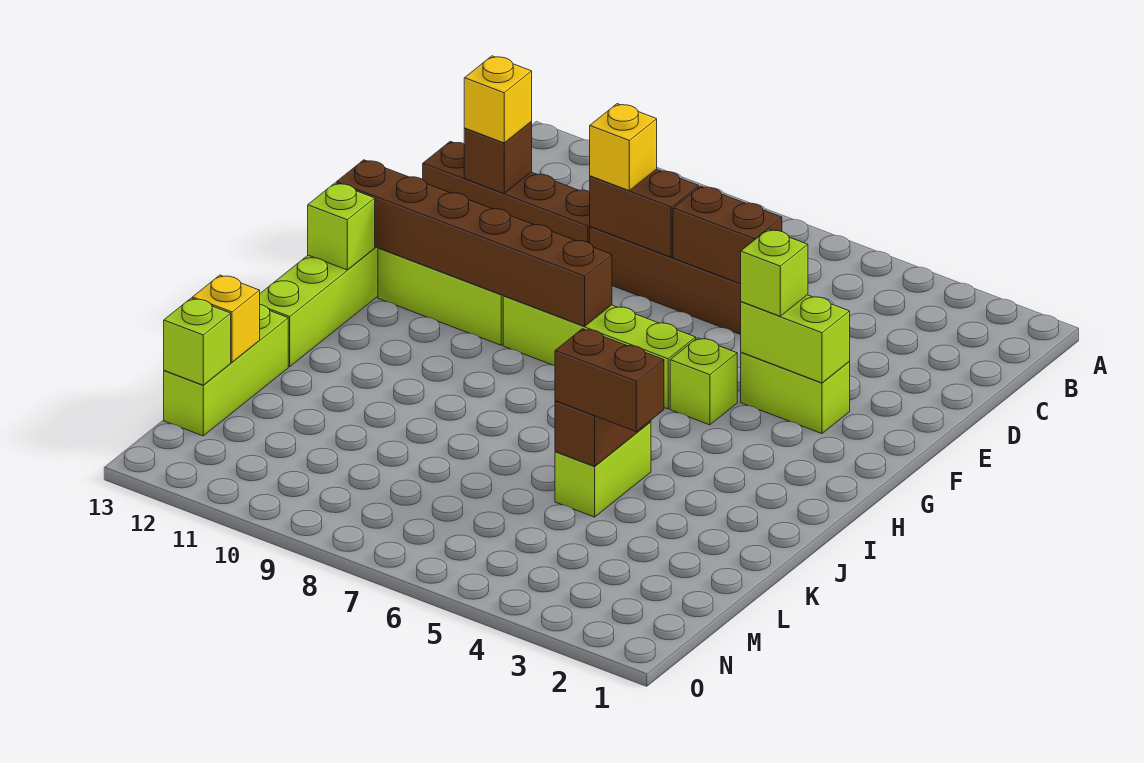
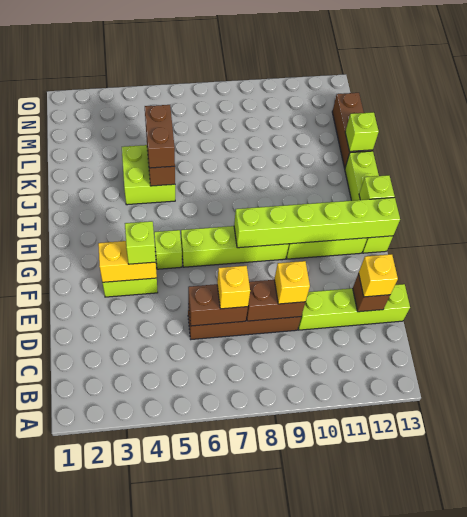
brown brick D10:D13 level 1 -> lime brick D10:D13 level 1
lime brick F3:F4 level 2 -> yellow brick F3:F4 level 2
brown brick G8:G13 level 2 -> lime brick G8:G13 level 2
lime brick J5:K5 level 1 -> lime brick J4:K5 level 1
brown brick K4:K5 level 3 -> brown brick J5:K5 level 3
lime brick K13:M13 level 1 -> brown brick K13:M13 level 1
yellow brick L13 level 2 -> yellow brick D7 level 3
lime brick M13 level 2 -> lime brick K13 level 2

